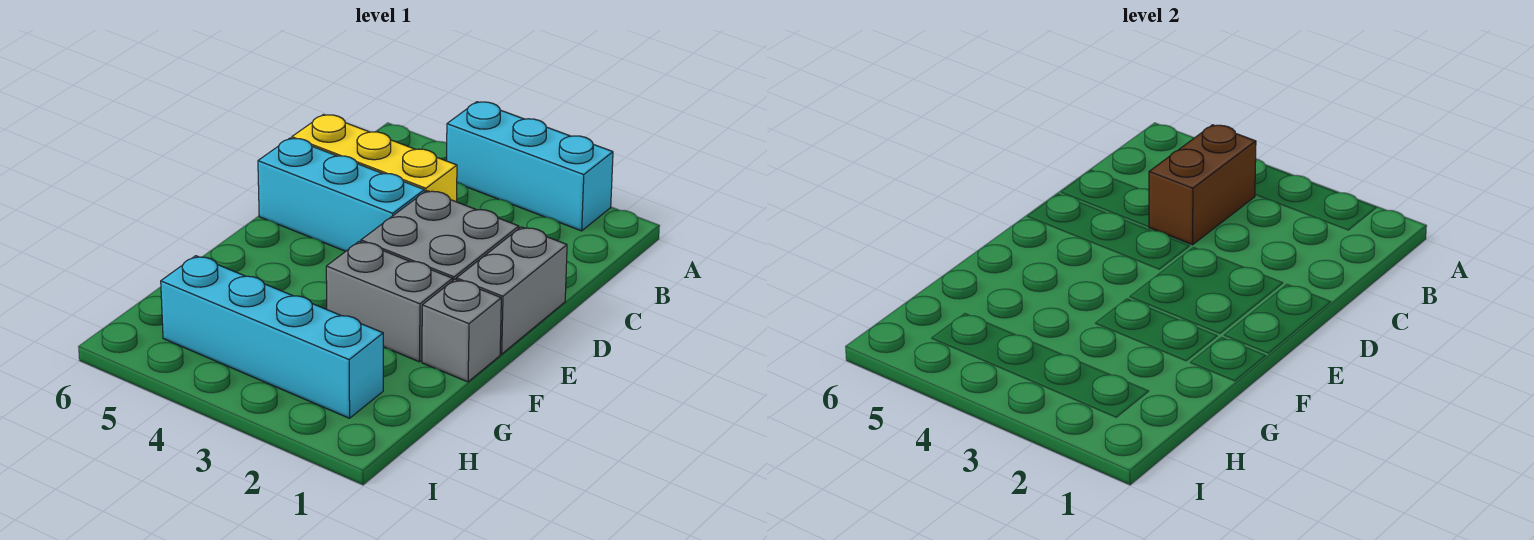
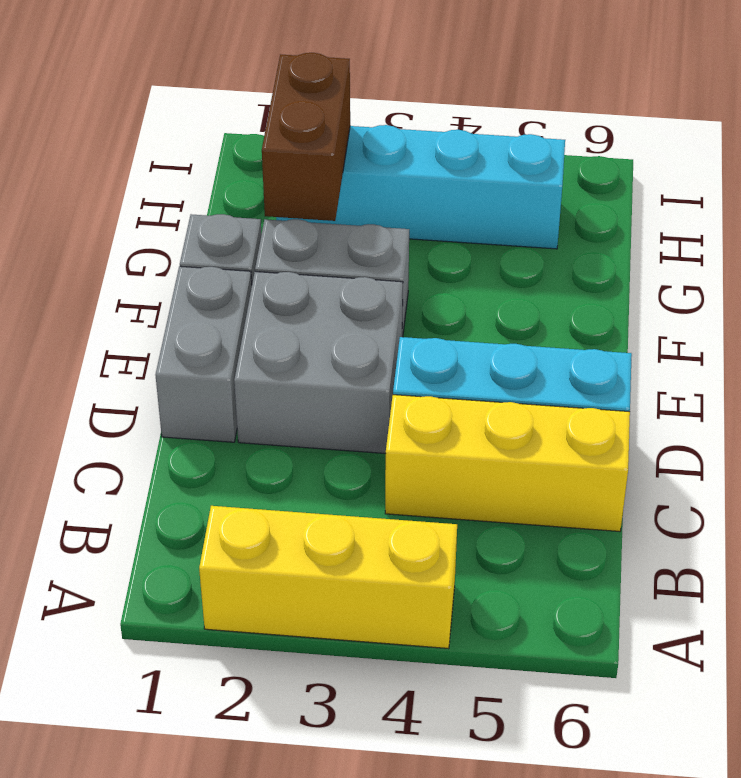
cyan brick A2:A4 level 1 -> yellow brick A2:A4 level 1
brown brick B4:C4 level 2 -> brown brick G2:H2 level 2

